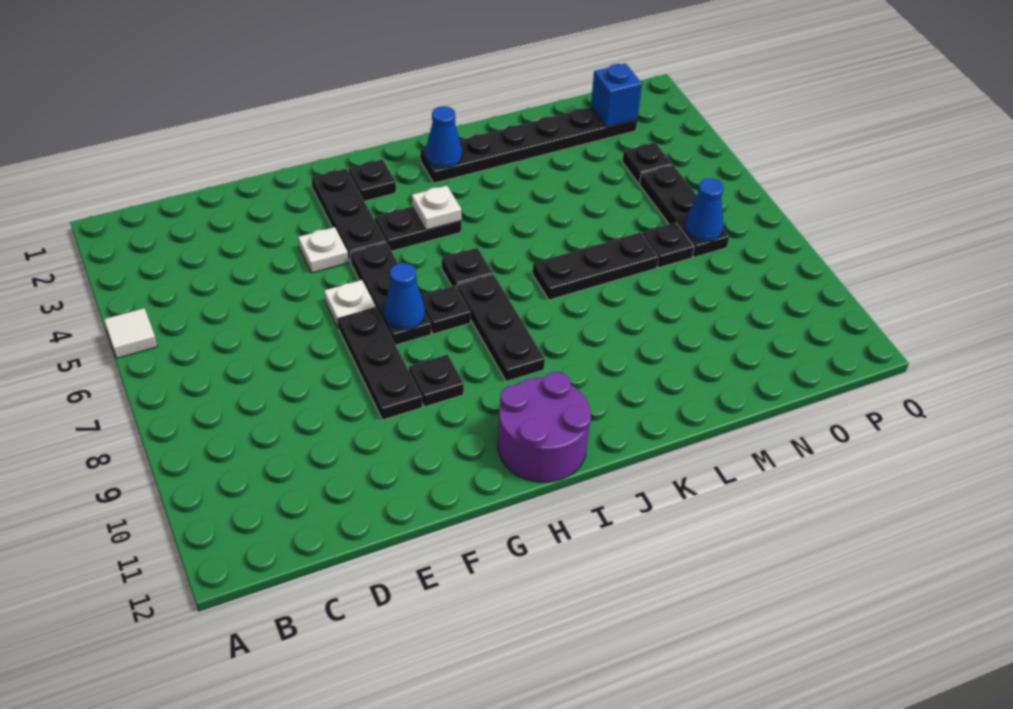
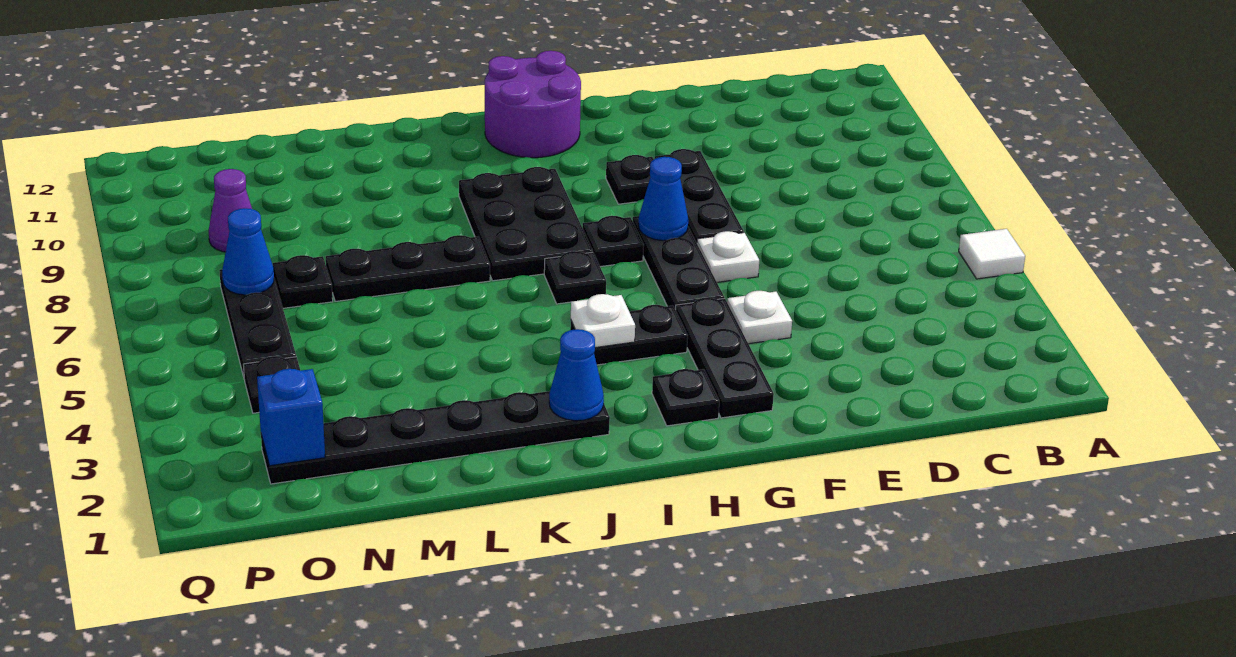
black plate I7:I9 level 1 -> black plate I7:J9 level 1
none -> purple cone O9 level 1

